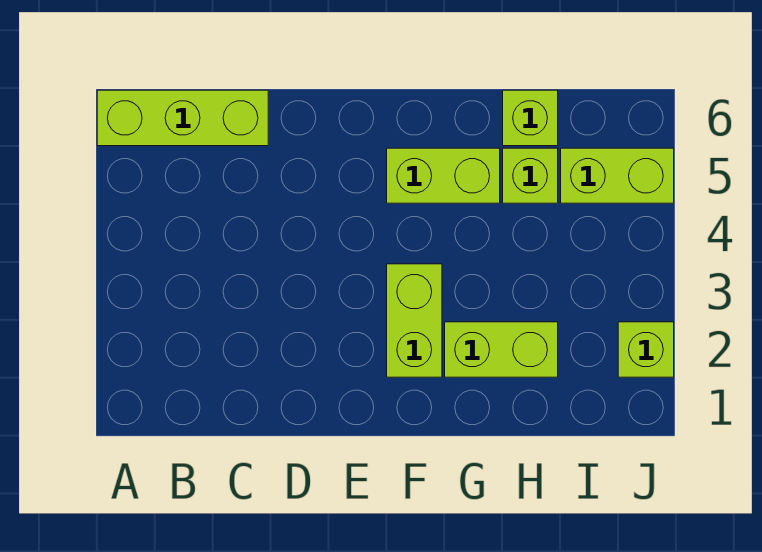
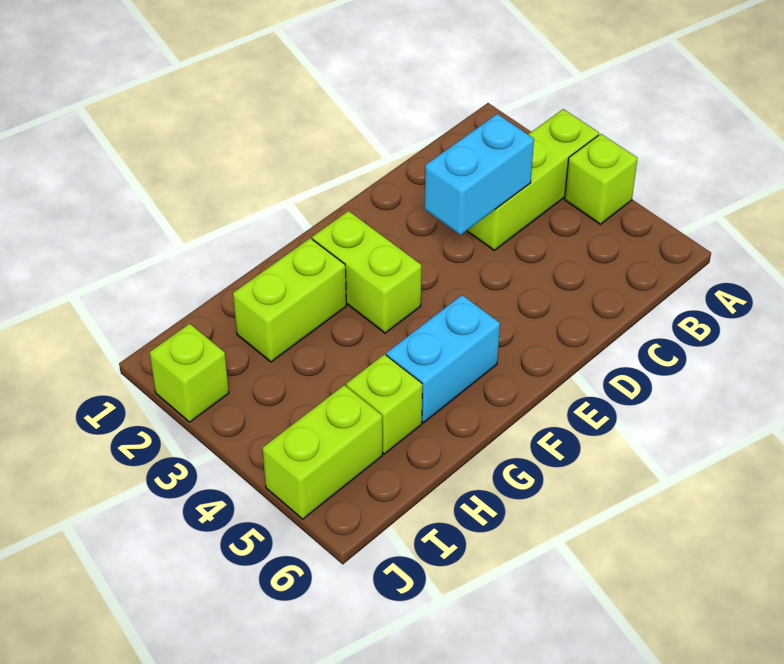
lime brick A6:C6 level 1 -> lime brick A3:C3 level 1
none -> cyan brick C3:D3 level 2
lime brick F5:G5 level 1 -> cyan brick F5:G5 level 1
lime brick H6 level 1 -> lime brick A4 level 1

